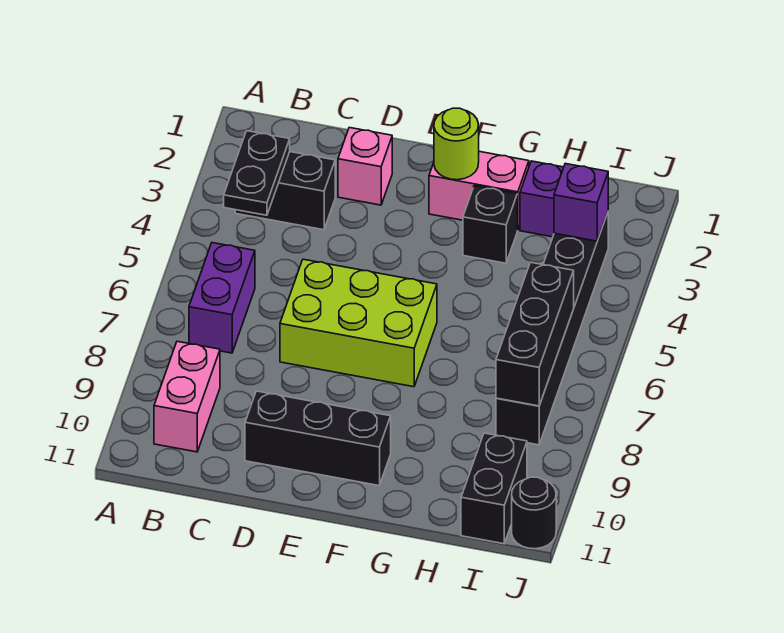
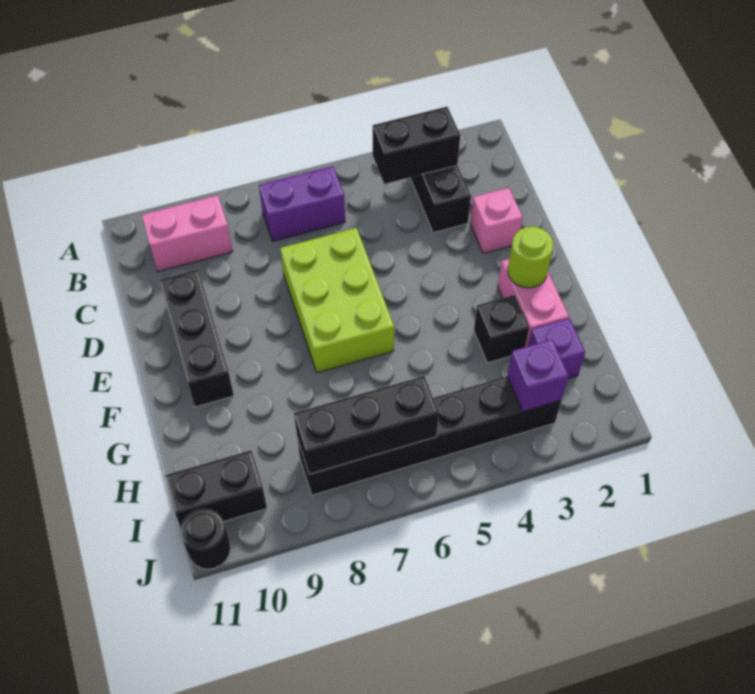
black plate B3:B4 level 2 -> black brick B3:B4 level 2

